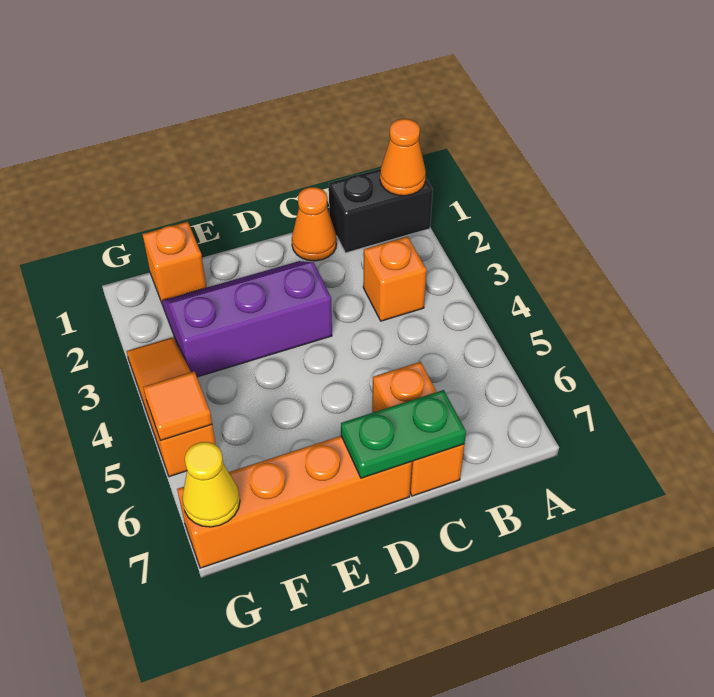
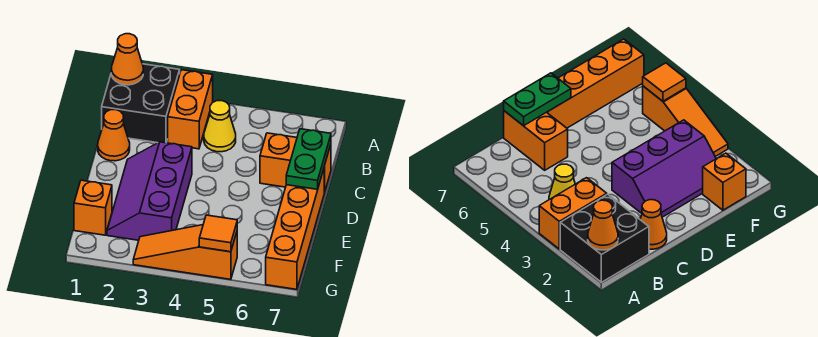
black brick A1:B1 level 1 -> black brick A1:B2 level 1
orange brick B3 level 1 -> orange brick A3:B3 level 1
yellow cone G7 level 2 -> yellow cone B4 level 1

